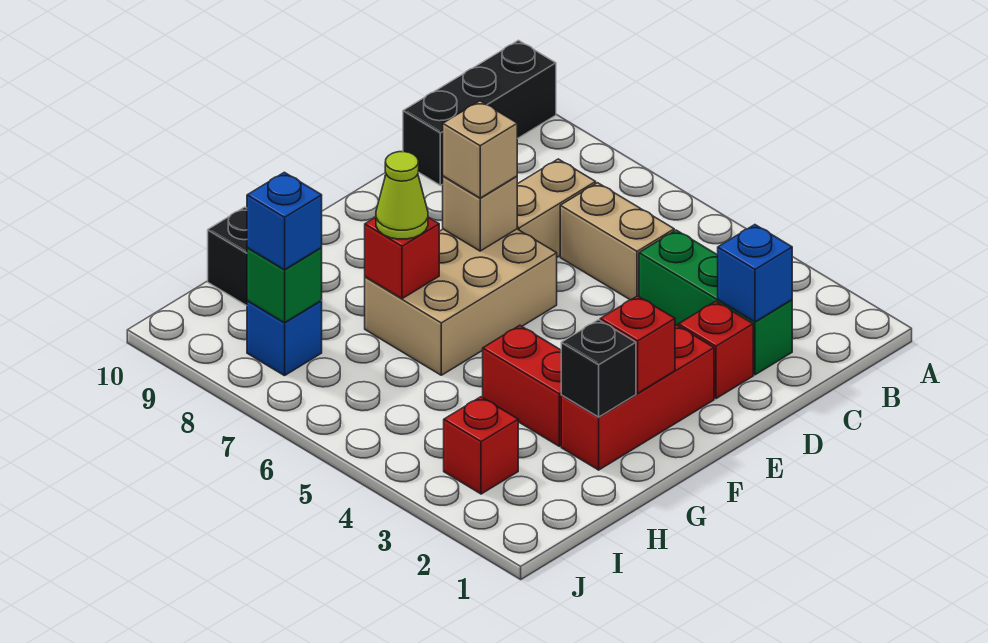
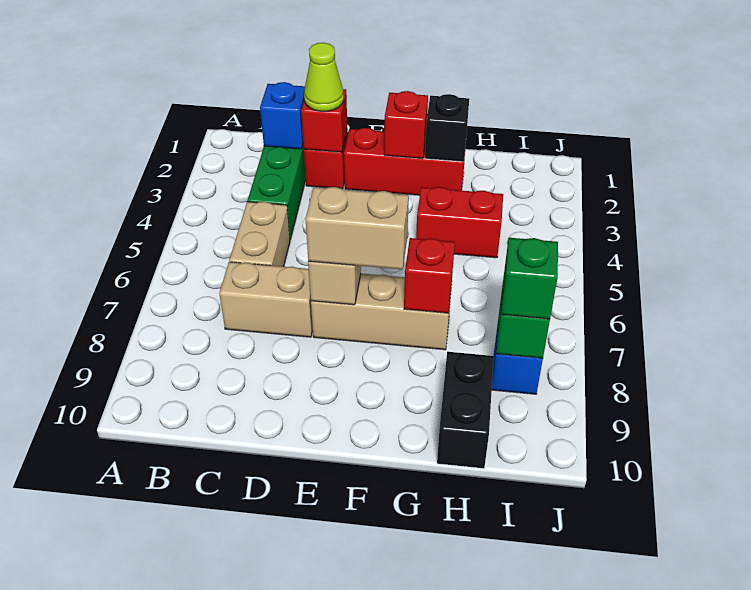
black brick A10:C10 level 1 -> none
tan brick E6:G7 level 1 -> tan brick E7:G7 level 1
tan brick E7 level 3 -> tan brick E7:F7 level 3
red brick G3:G4 level 1 -> red brick G4:H4 level 1
lime cone G7 level 3 -> lime cone D2 level 3
red brick I3 level 1 -> red brick D2 level 2
blue brick I8 level 3 -> green brick I8 level 3

